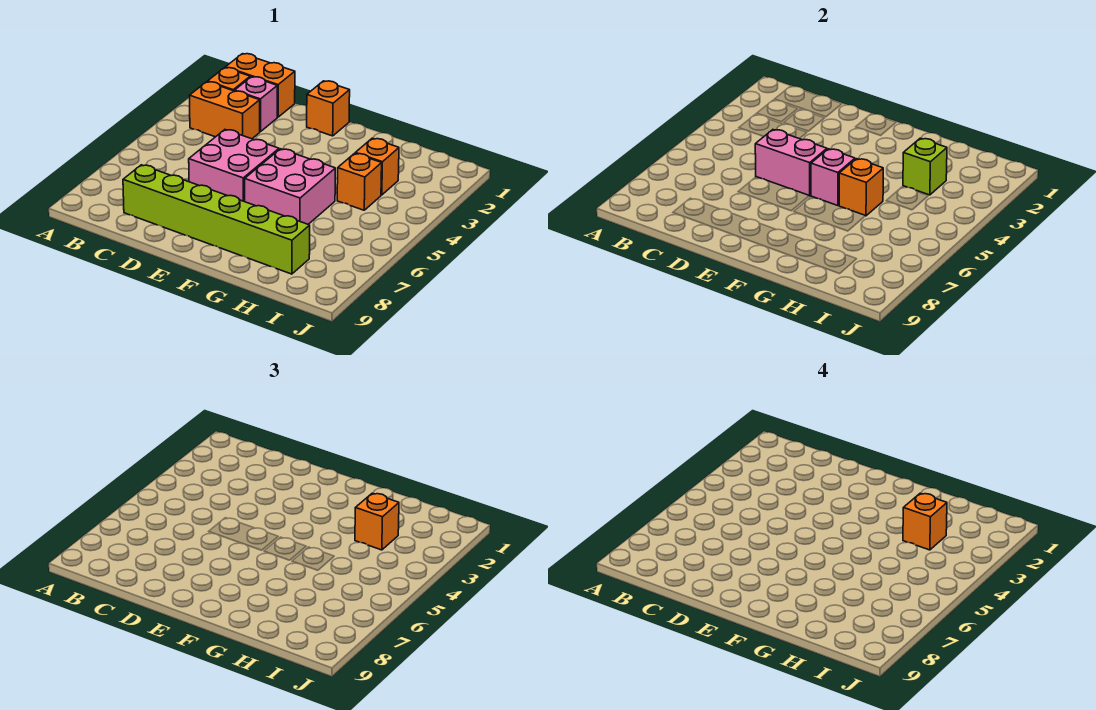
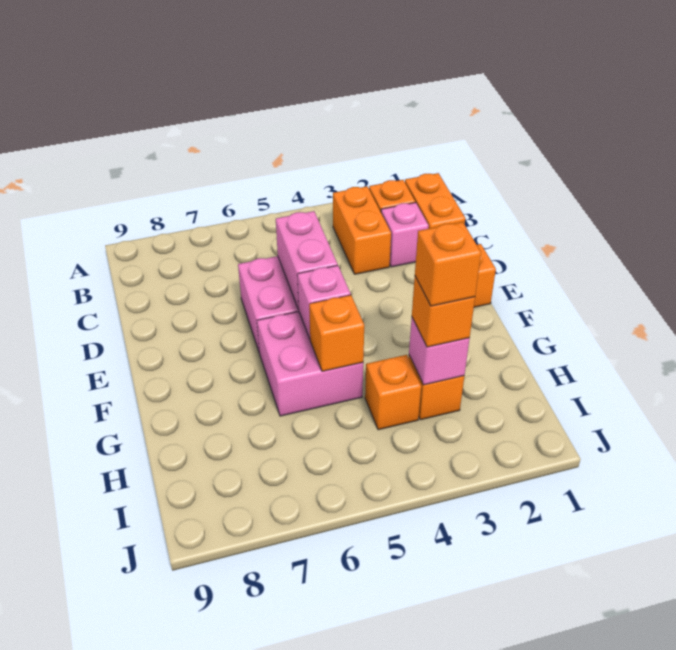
lime brick C8:H8 level 1 -> none
lime brick H3 level 2 -> pink brick H3 level 2

